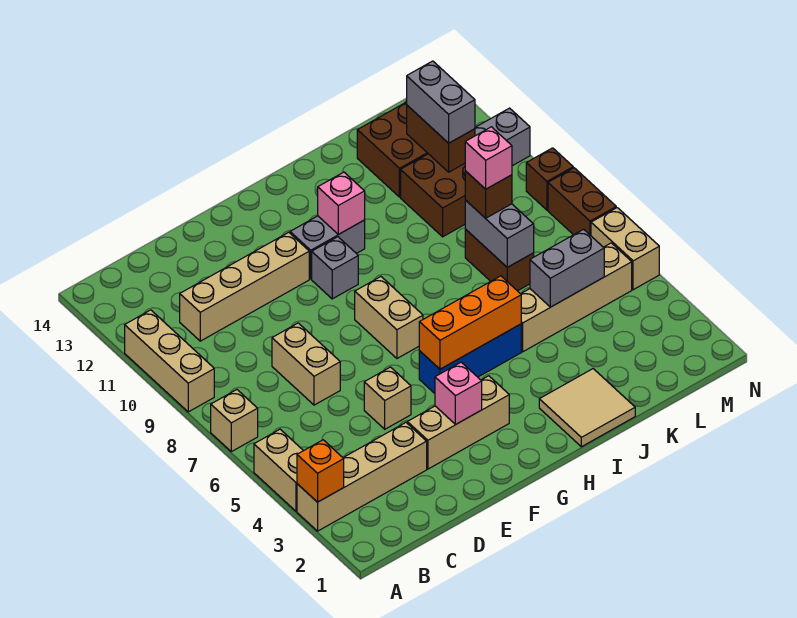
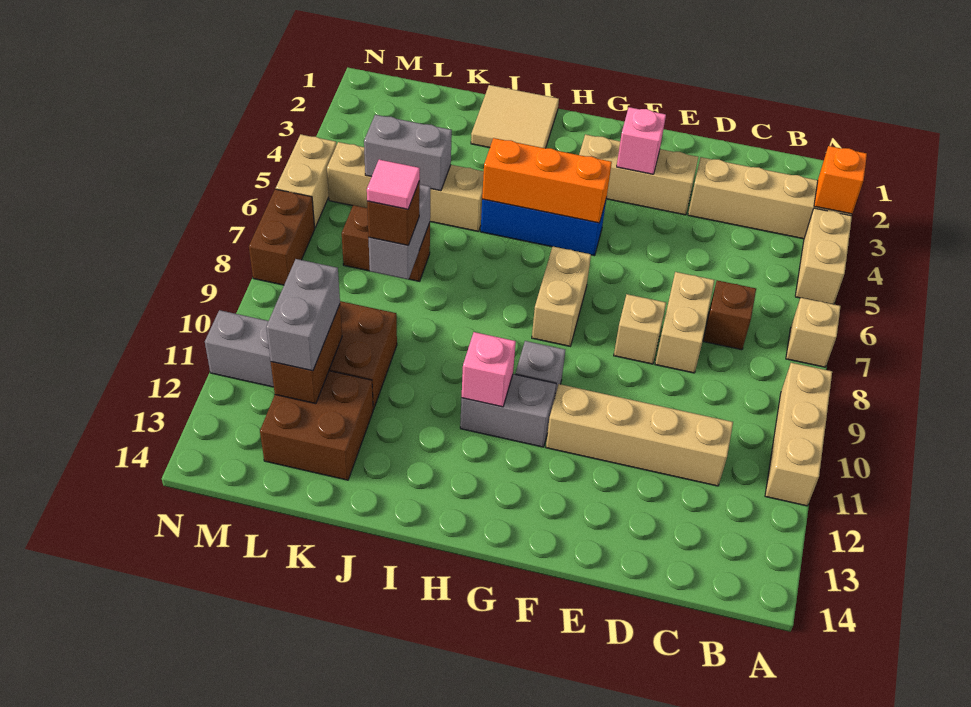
tan brick E5 level 1 -> tan brick E8 level 1
brown brick K7:K8 level 1 -> brown brick K7:L7 level 1
pink brick K8 level 4 -> pink tile K8 level 4
brown brick N9 level 1 -> brown brick C7 level 1

